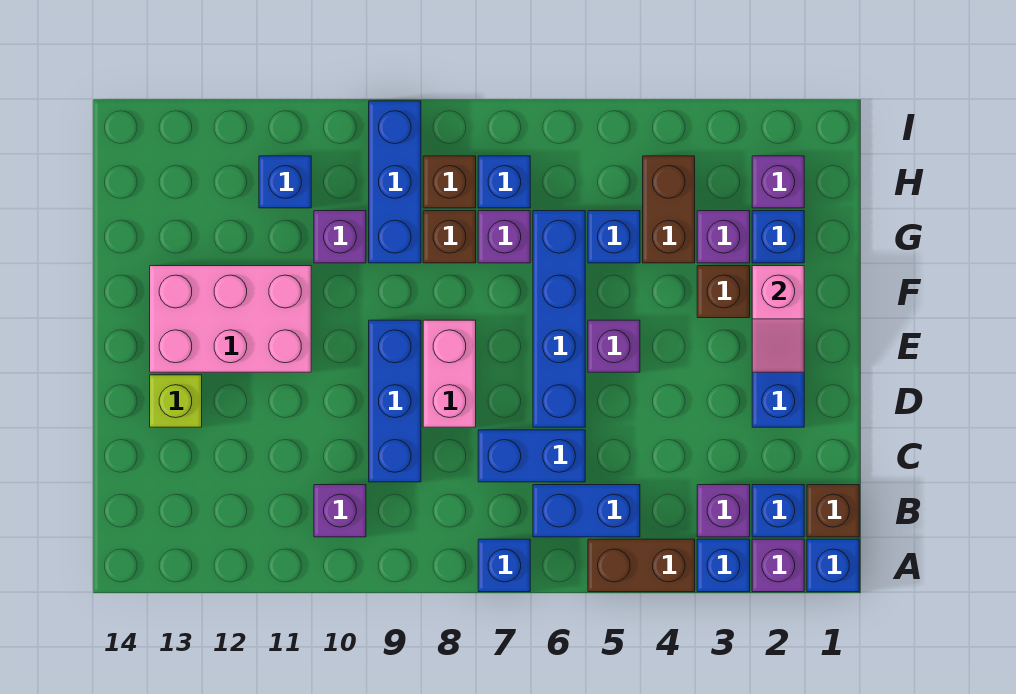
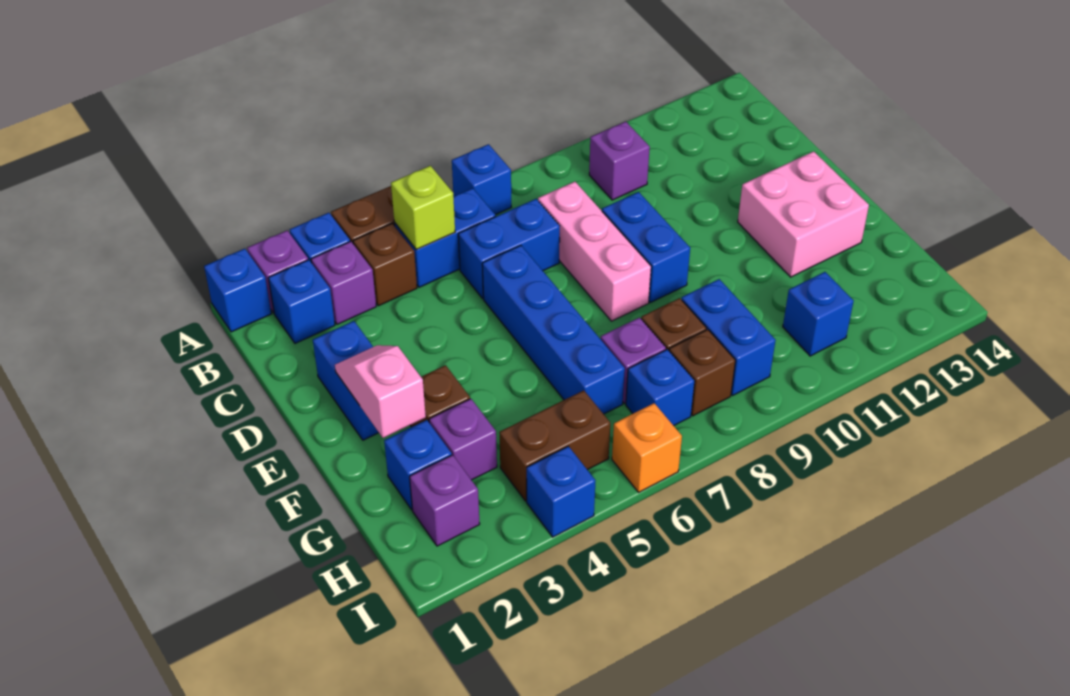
brown brick B1 level 1 -> brown brick B4 level 1
blue brick C9:E9 level 1 -> blue brick D9:E9 level 1
pink brick D8:E8 level 1 -> pink brick C8:E8 level 1
lime brick D13 level 1 -> lime brick B5 level 2
purple brick E5 level 1 -> none
pink brick E11:F13 level 1 -> pink brick E12:F13 level 1
brown brick G4:H4 level 1 -> brown brick H4:H5 level 1
blue brick G5 level 1 -> blue brick I4 level 1
blue brick G9:I9 level 1 -> blue brick G9:H9 level 1
purple brick G10 level 1 -> none
none -> orange brick I6 level 1

